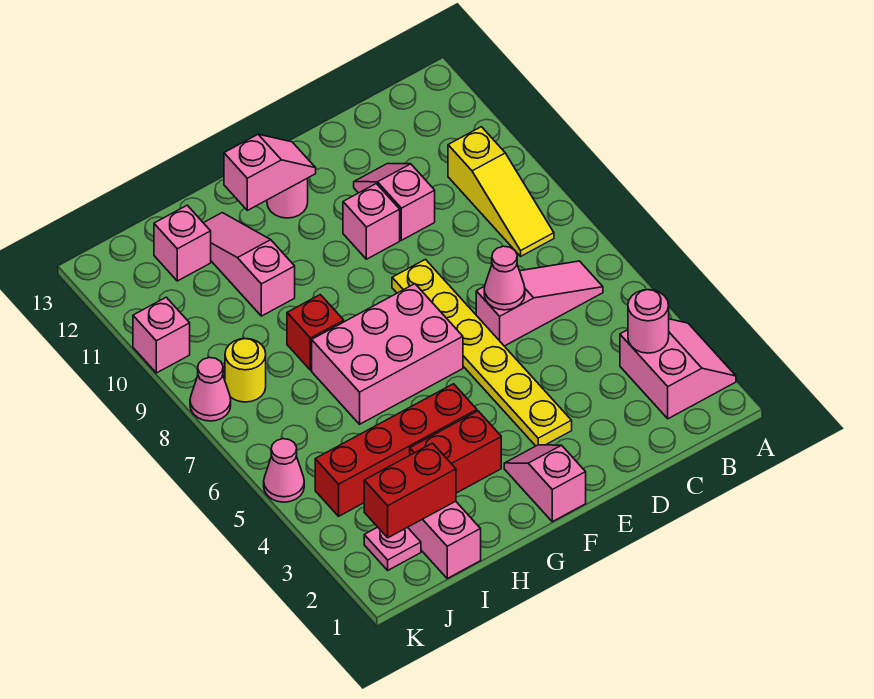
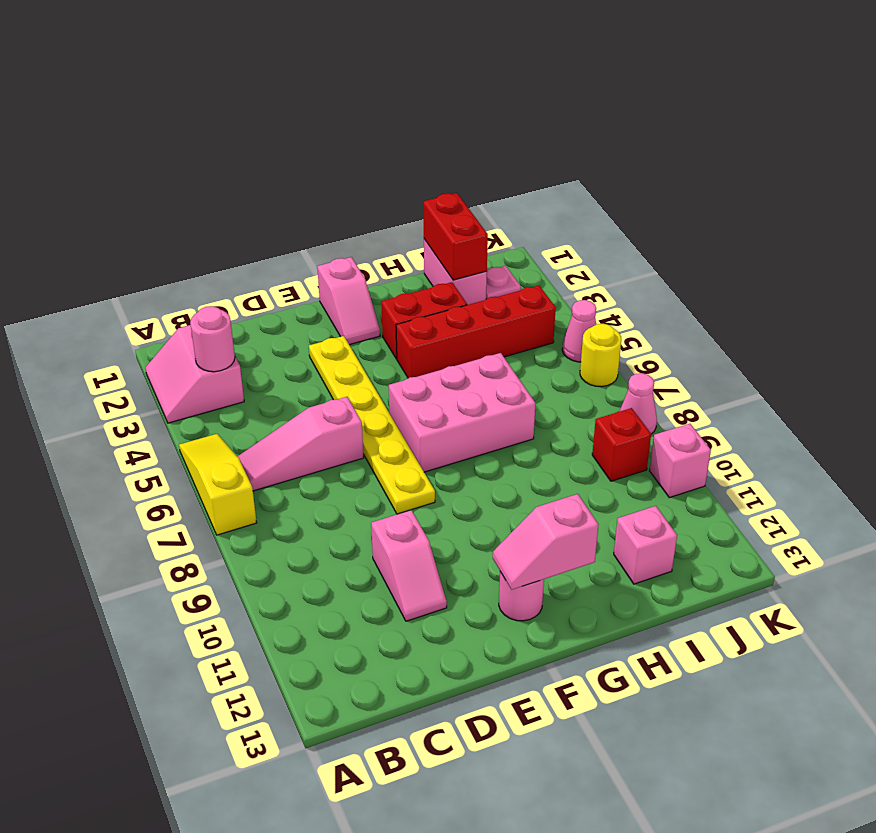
yellow slope B8:B10 level 1 top 10 -> yellow slope A5:A7 level 1 top 7
pink cone D6 level 2 -> none
pink brick E10 level 1 -> none
red brick H8 level 1 -> red brick J9 level 1
pink slope H10:H12 level 1 top 10 -> none
red brick I2:J2 level 2 -> red brick I1:I2 level 2
yellow round brick J8 level 1 -> yellow round brick K6 level 1

